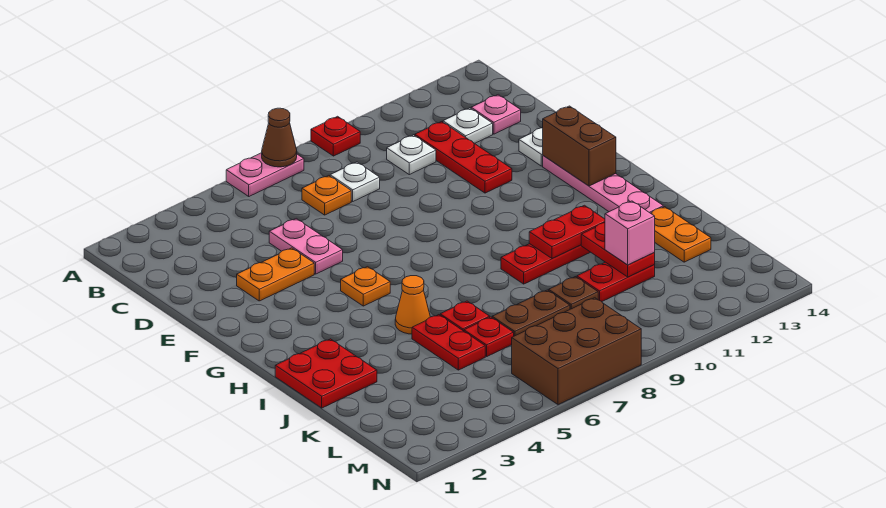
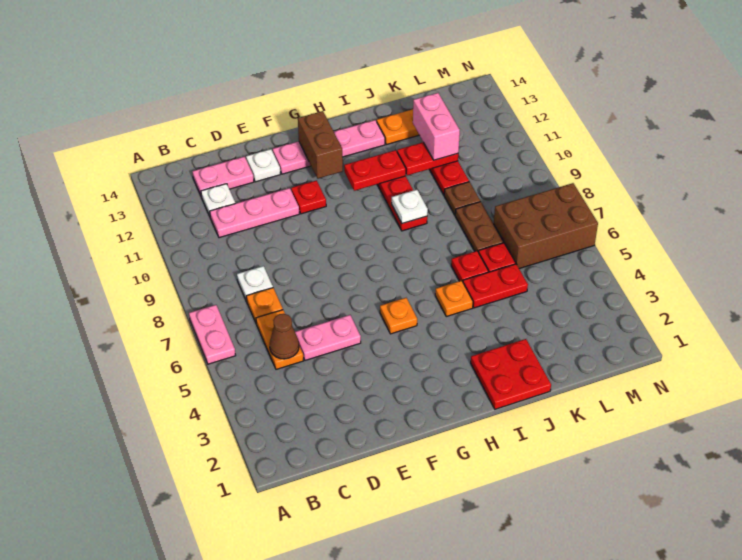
brown cone A7 level 2 -> brown cone C5 level 2
red plate A9 level 1 -> red plate F11 level 1
white plate C10 level 1 -> white plate I9 level 2
red plate C11:E11 level 1 -> pink plate C11:E11 level 1
pink plate C13 level 1 -> pink plate C13:D13 level 1
orange plate E3:E4 level 1 -> orange plate C5:C6 level 1
brown brick F13:G13 level 2 -> brown brick G12:G13 level 2
orange cone I5 level 1 -> orange plate I5 level 1
red plate I10:I11 level 2 -> red plate H11:I11 level 2
pink brick K11 level 3 -> pink brick K11:K12 level 3
brown brick M6:N8 level 1 -> brown brick L6:N7 level 1

